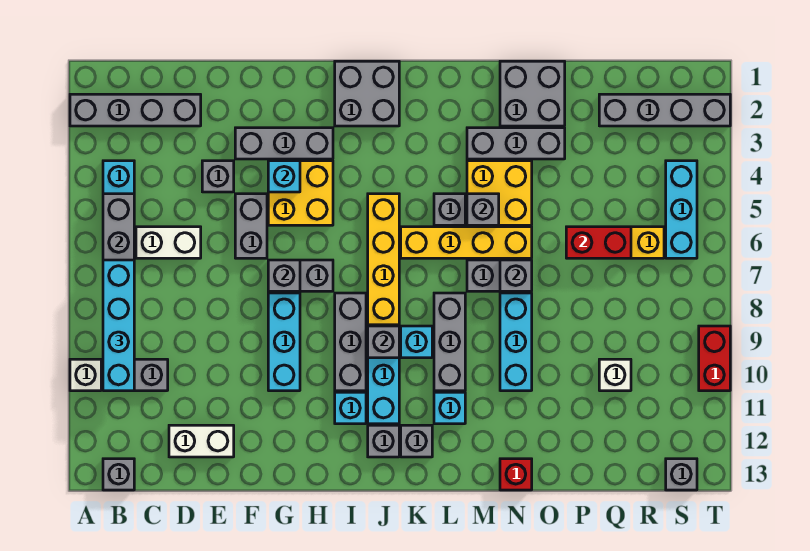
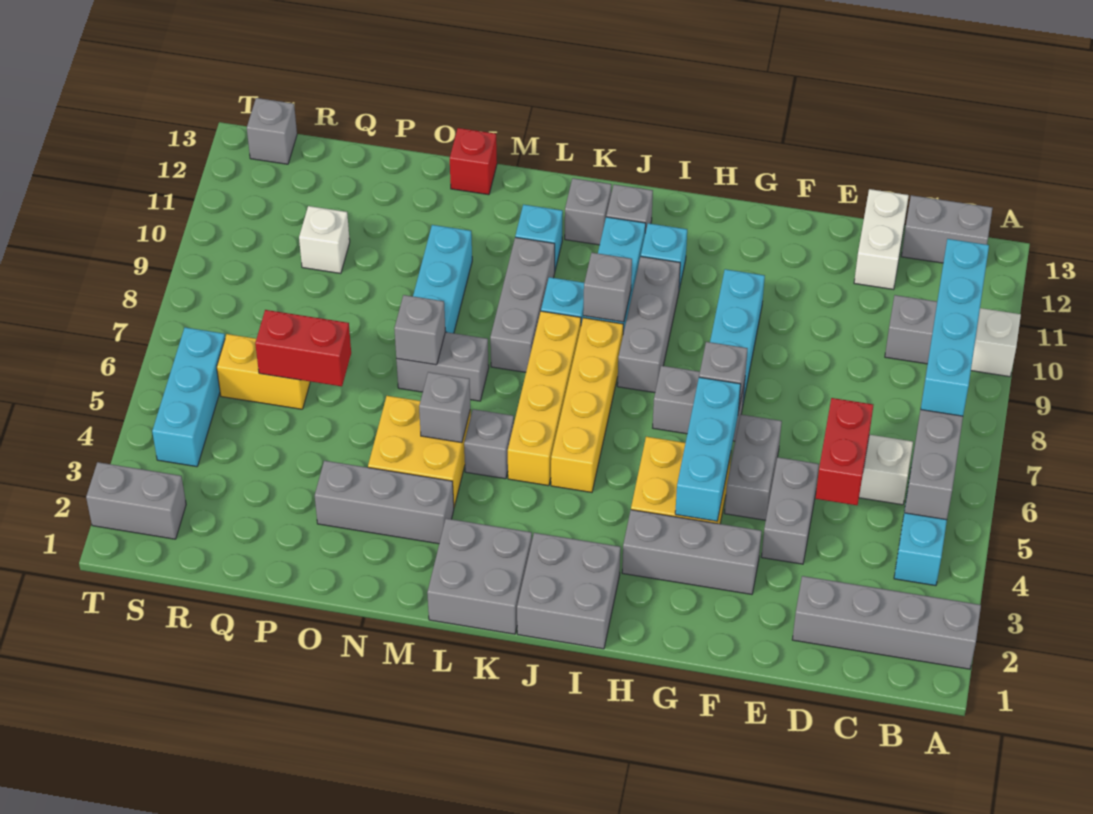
grey brick B13 level 1 -> grey brick B13:C13 level 1
white brick D12:E12 level 1 -> white brick D12:D13 level 1
grey brick E4 level 1 -> grey brick E4:E5 level 1
cyan brick G4 level 2 -> cyan brick G4:G6 level 2
yellow brick K6:N6 level 1 -> yellow brick K5:K8 level 1
grey brick N1:O2 level 1 -> grey brick K1:L2 level 1
grey brick Q2:T2 level 1 -> grey brick S2:T2 level 1
red brick T9:T10 level 1 -> red brick D5:D6 level 2

